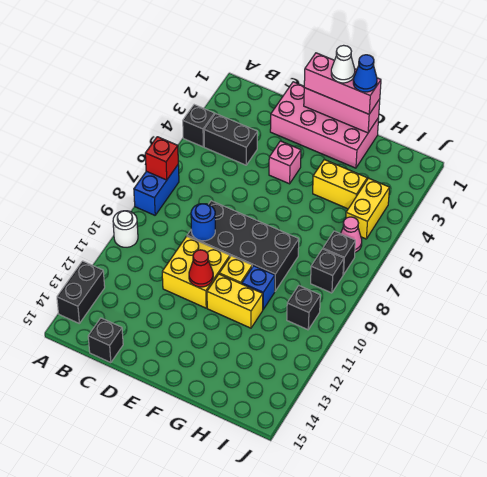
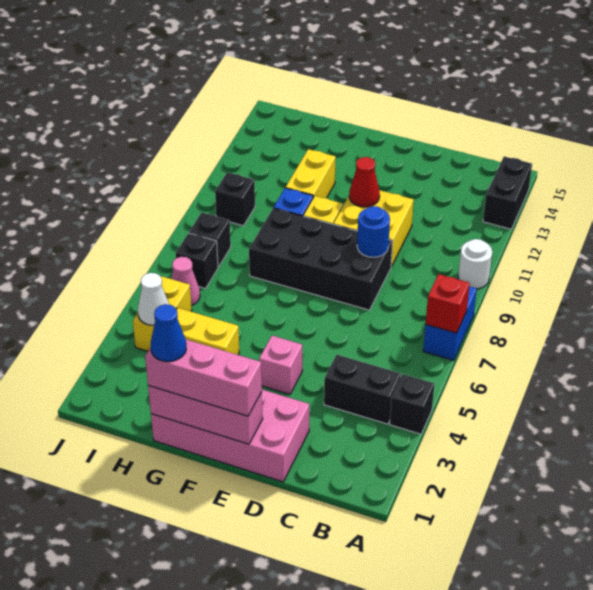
black brick C15 level 1 -> none
white cone F1 level 4 -> white cone I4 level 2
yellow brick F11:G11 level 1 -> yellow brick G11:G12 level 1

